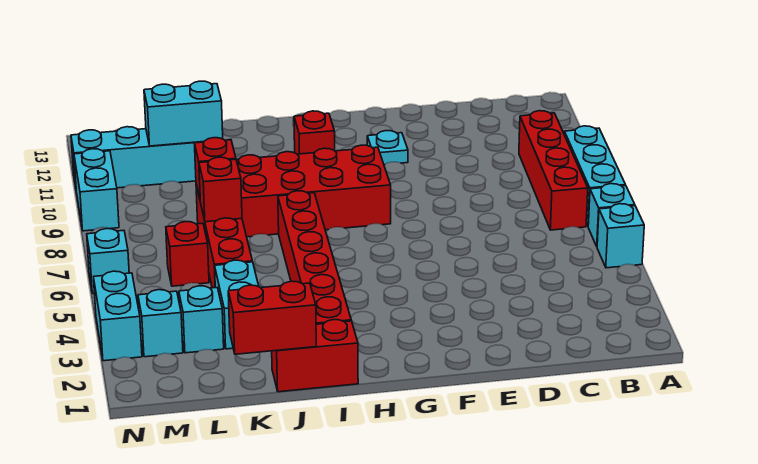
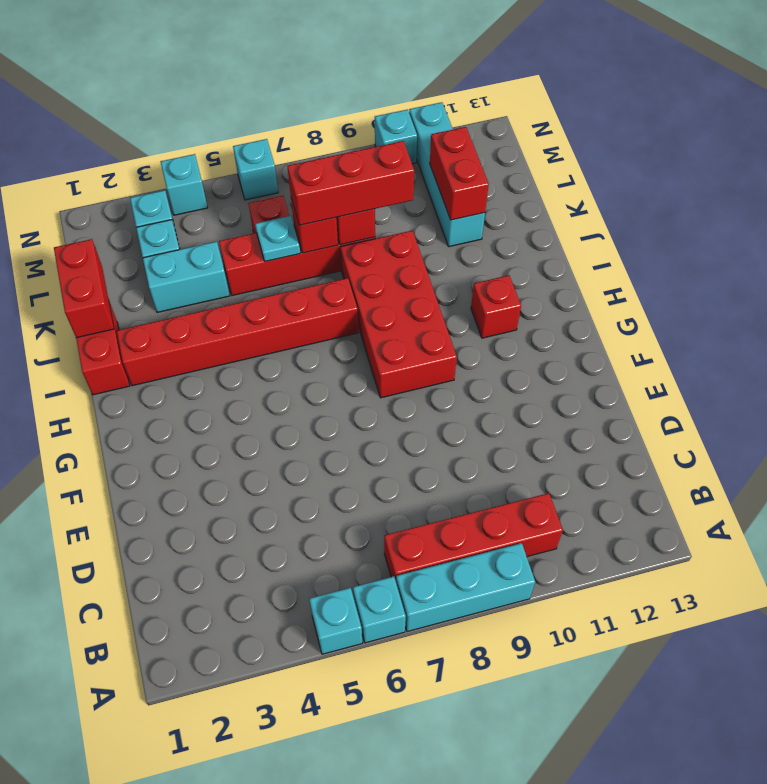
cyan plate F11 level 1 -> cyan plate K6 level 2
none -> red brick K7:K9 level 3
cyan brick K11:L11 level 2 -> red brick K11:L11 level 2
cyan brick N3:N4 level 1 -> cyan brick N4 level 1
cyan brick N9:N10 level 1 -> cyan brick N10 level 1

